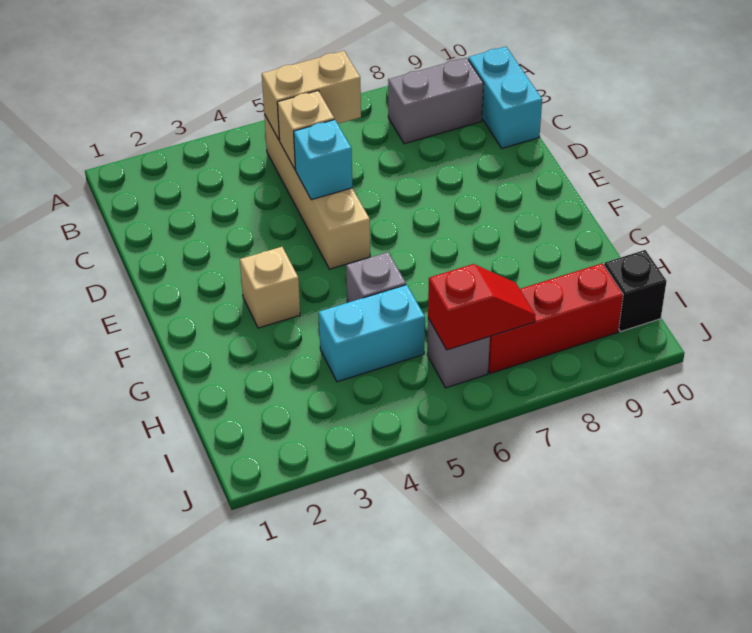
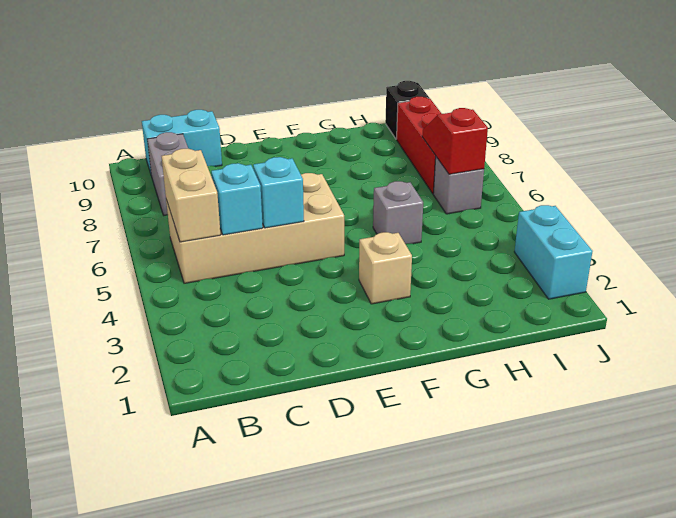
tan brick B5:E5 level 1 -> tan brick B5:E6 level 1
tan brick C5 level 2 -> cyan brick C5 level 2
cyan brick H4:H5 level 1 -> cyan brick J2:J3 level 1

